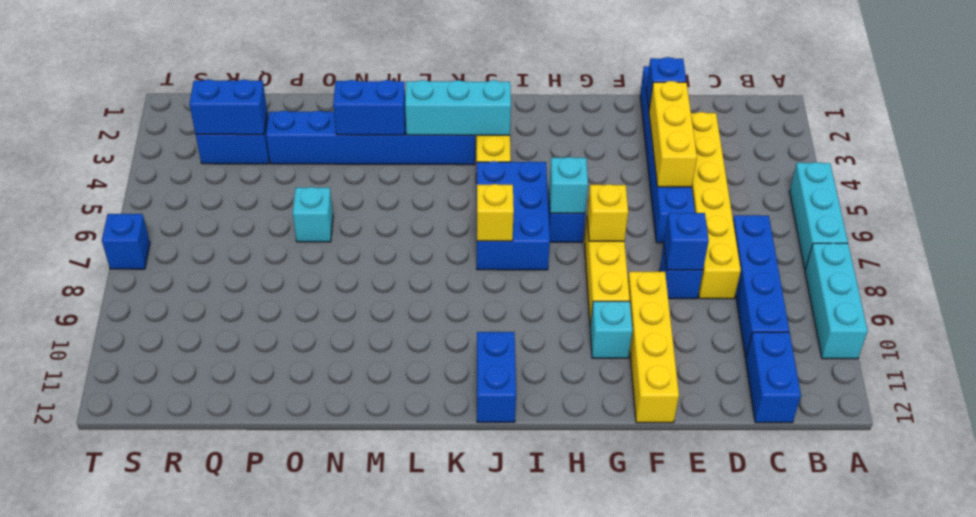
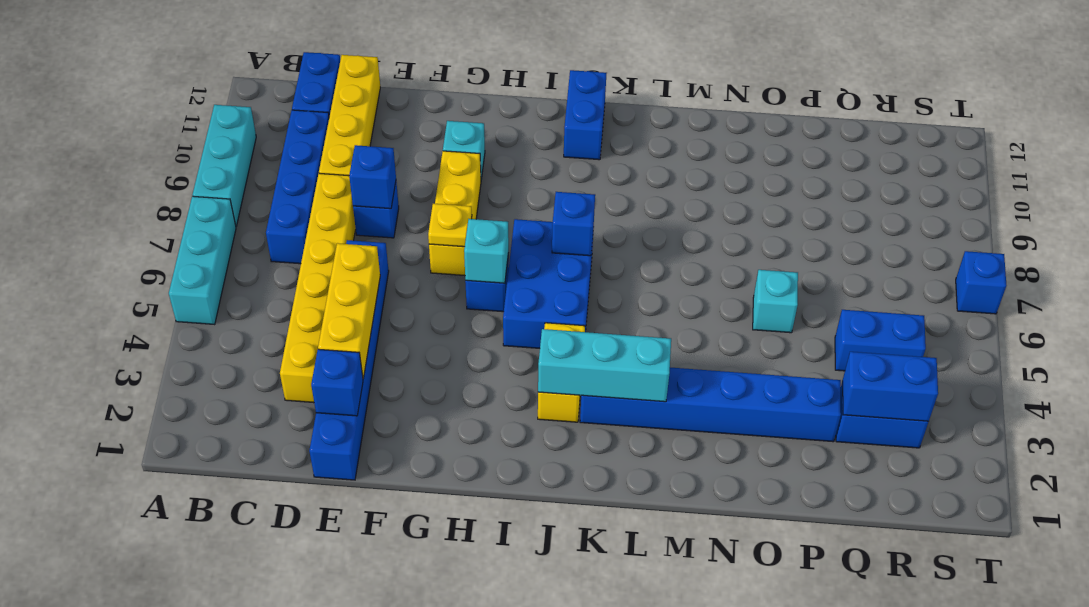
yellow brick F9:F12 level 1 -> yellow brick D9:D12 level 1
yellow brick G7 level 2 -> yellow plate G7 level 2
yellow brick J7 level 2 -> blue brick J7 level 2
blue brick M3:N3 level 2 -> blue brick Q5:R5 level 1

